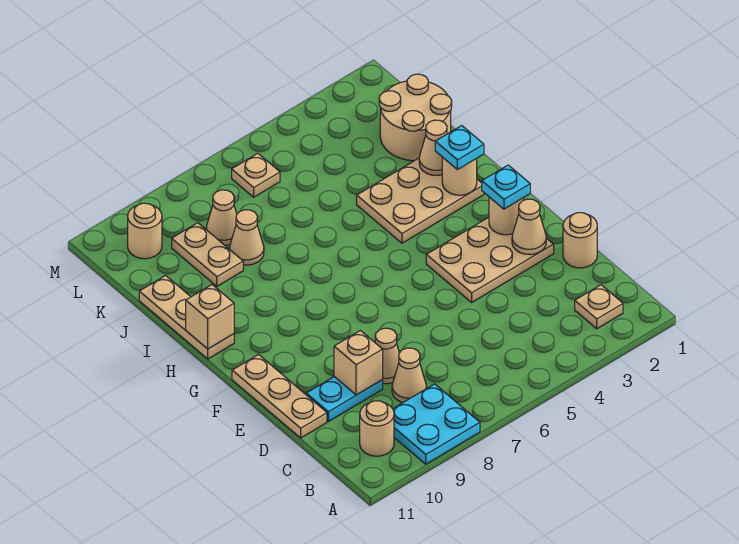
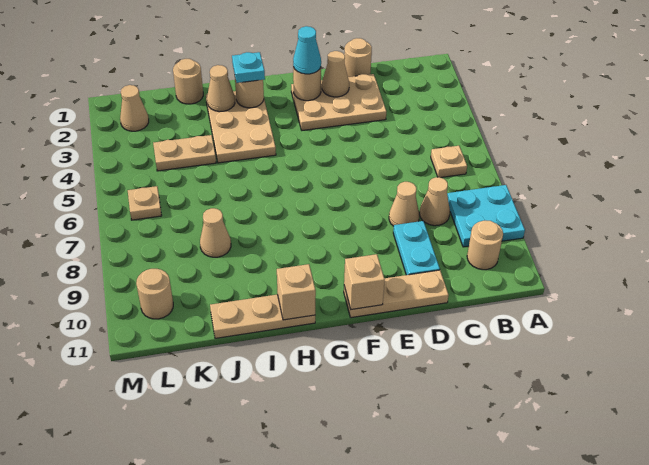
tan plate B2 level 1 -> tan plate B6 level 1
tan brick D9 level 2 -> tan brick F11 level 2
tan plate E2:F4 level 1 -> tan plate D2:F3 level 1
cyan plate F2 level 3 -> cyan cone F2 level 3
tan round brick J1:K2 level 1 -> tan round brick J1 level 1
tan plate J9:K9 level 1 -> tan plate J4:K4 level 1
tan cone K8 level 1 -> tan cone L2 level 1

